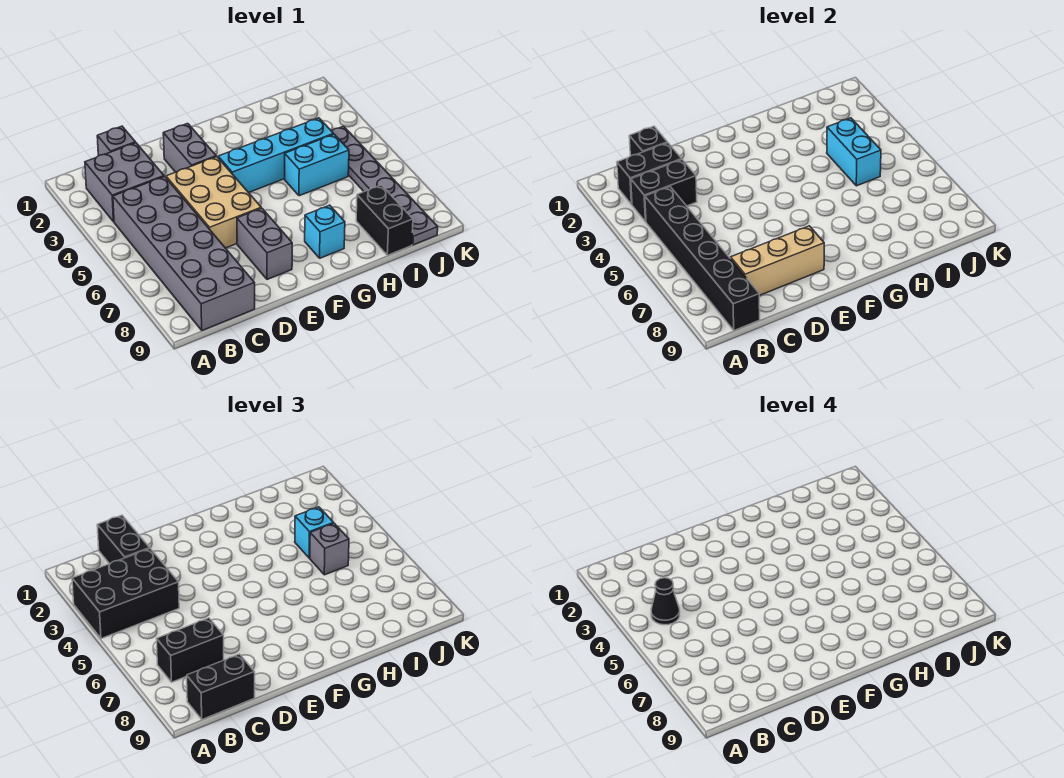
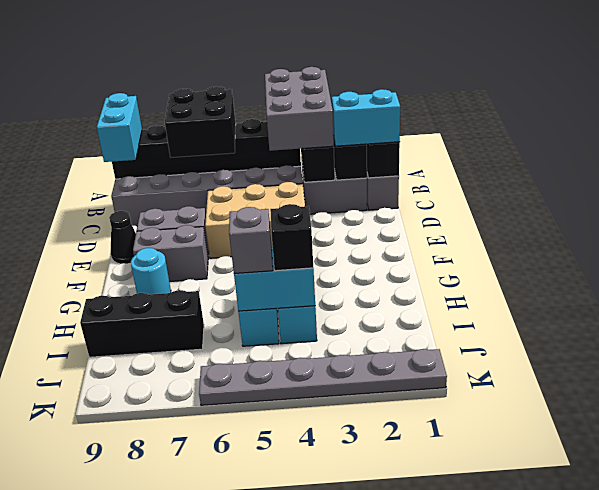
black brick A3:C4 level 3 -> grey brick A3:C4 level 3
black cone B4 level 4 -> black cone E9 level 1
black brick B7:C7 level 3 -> black brick B6:C7 level 3
black brick B9:C9 level 3 -> cyan brick B9:C9 level 3
black brick C1:C2 level 3 -> cyan brick C1:C2 level 3
tan brick C8:E8 level 2 -> none
grey brick E2:E3 level 1 -> grey brick F7:F8 level 1
cyan brick G8 level 1 -> cyan round brick G8 level 1
cyan brick I4 level 3 -> black brick I4 level 3
black brick I8:I9 level 1 -> black brick I7:I9 level 1
grey plate J4:J9 level 1 -> grey plate K1:K6 level 1

